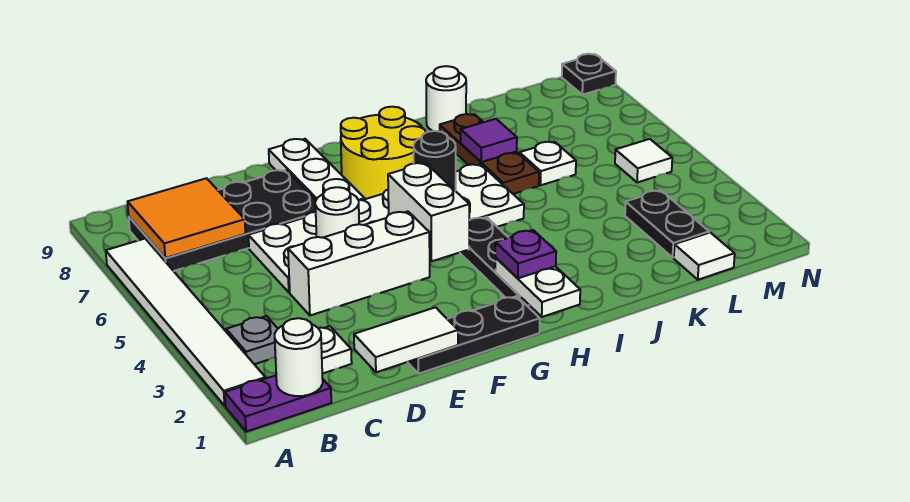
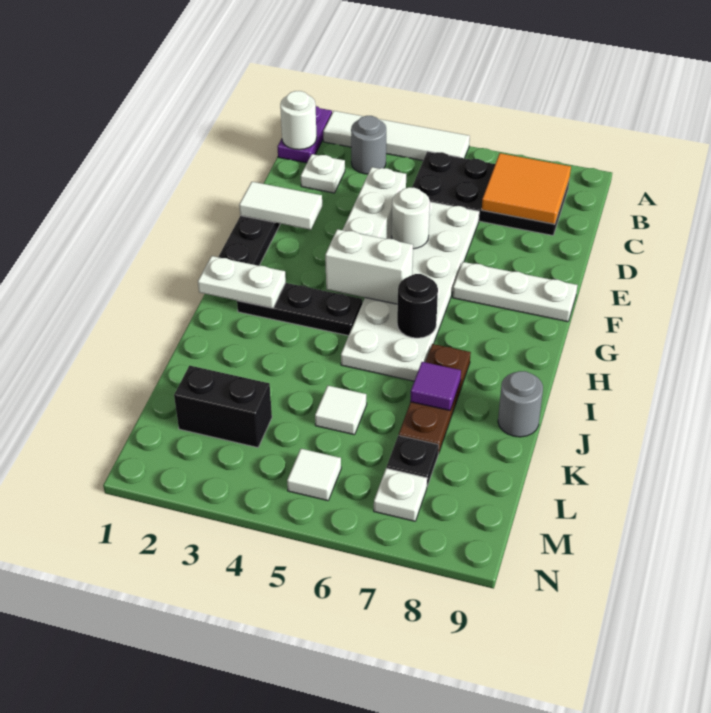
white tile A2:A7 level 1 -> white tile A2:A5 level 1
grey plate B3 level 1 -> grey round brick B3 level 1
black plate B7:E8 level 1 -> black plate B5:C8 level 1
white tile D1:E1 level 2 -> white tile E1:E2 level 2
yellow round brick G7:H8 level 1 -> none
purple plate H2 level 3 -> none
brown plate J6:J8 level 1 -> brown plate I7:K7 level 1
white round brick J9 level 1 -> grey round brick J9 level 1
white plate K6 level 1 -> white plate M7 level 1
white tile L1 level 1 -> white tile K5 level 1
black plate L2:L3 level 1 -> black brick L2:L3 level 1
black plate N9 level 1 -> black plate L7 level 1

